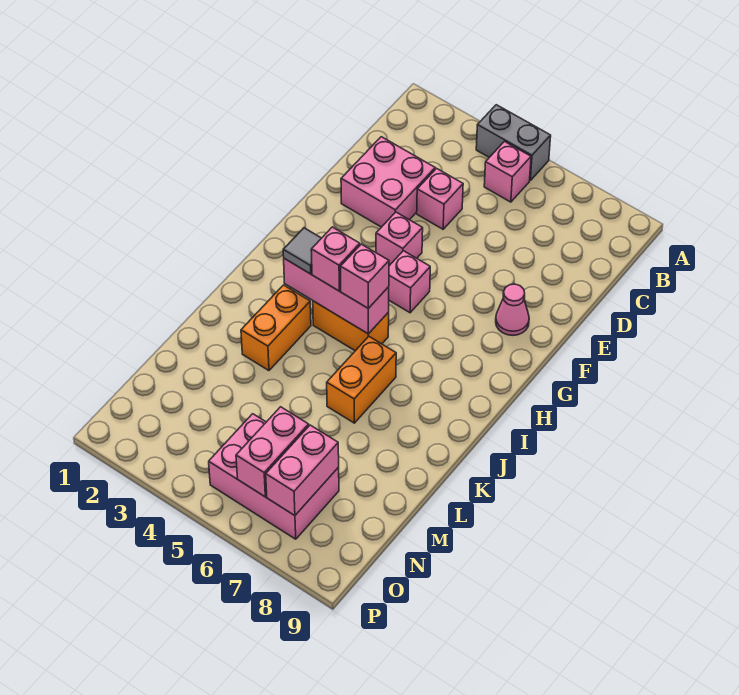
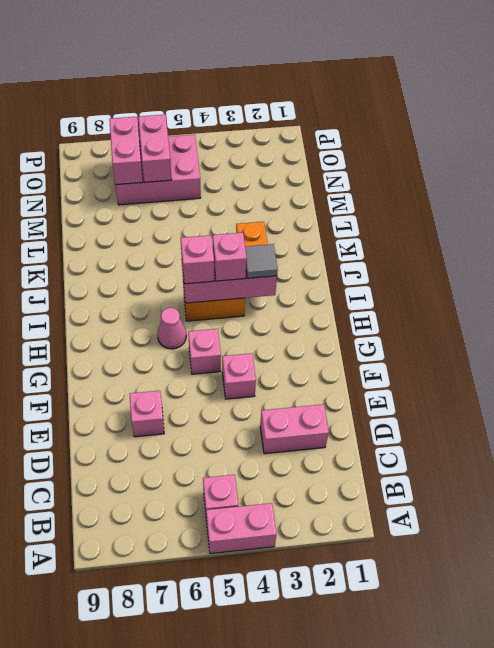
grey brick A4:A5 level 1 -> pink brick A4:A5 level 1
pink brick D2:E3 level 1 -> pink brick D2:D3 level 1
pink brick D4 level 1 -> pink brick E7 level 1
pink cone F8 level 1 -> pink cone H6 level 1
orange brick J6:K6 level 1 -> none

